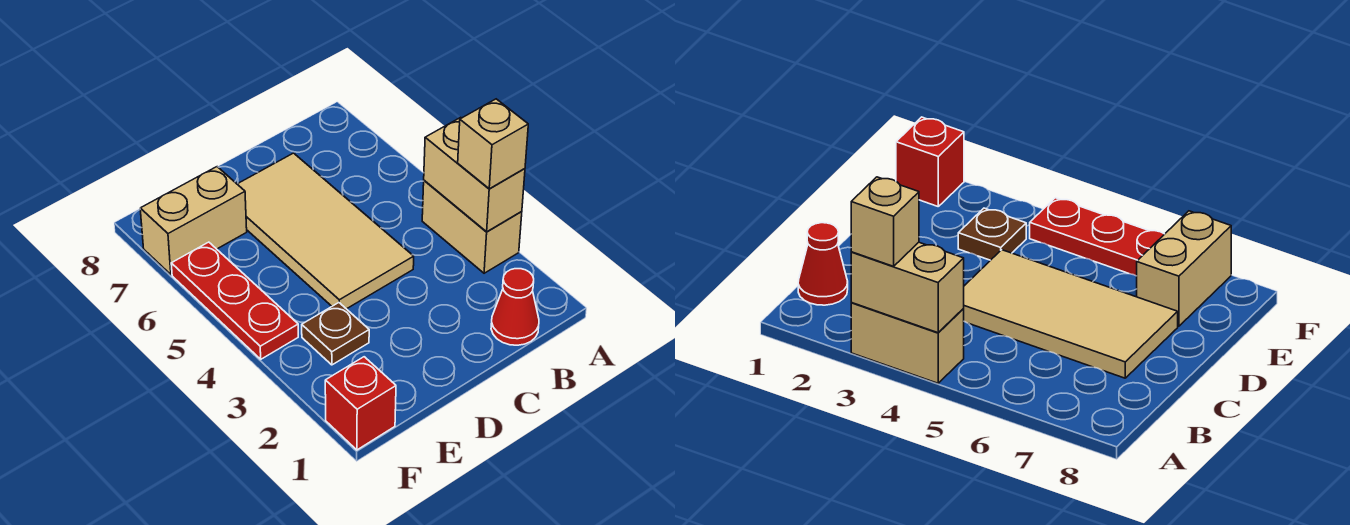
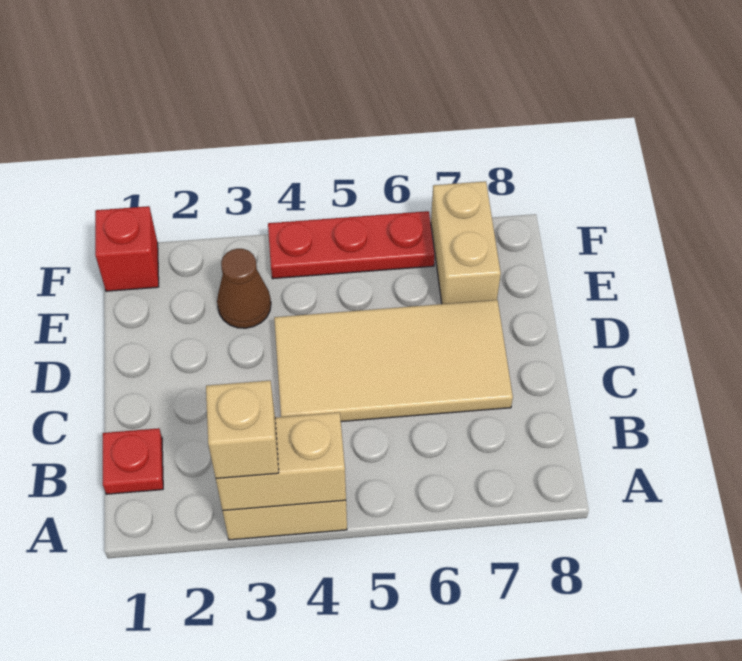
red cone B1 level 1 -> red plate B1 level 1
brown plate E3 level 1 -> brown cone E3 level 1

